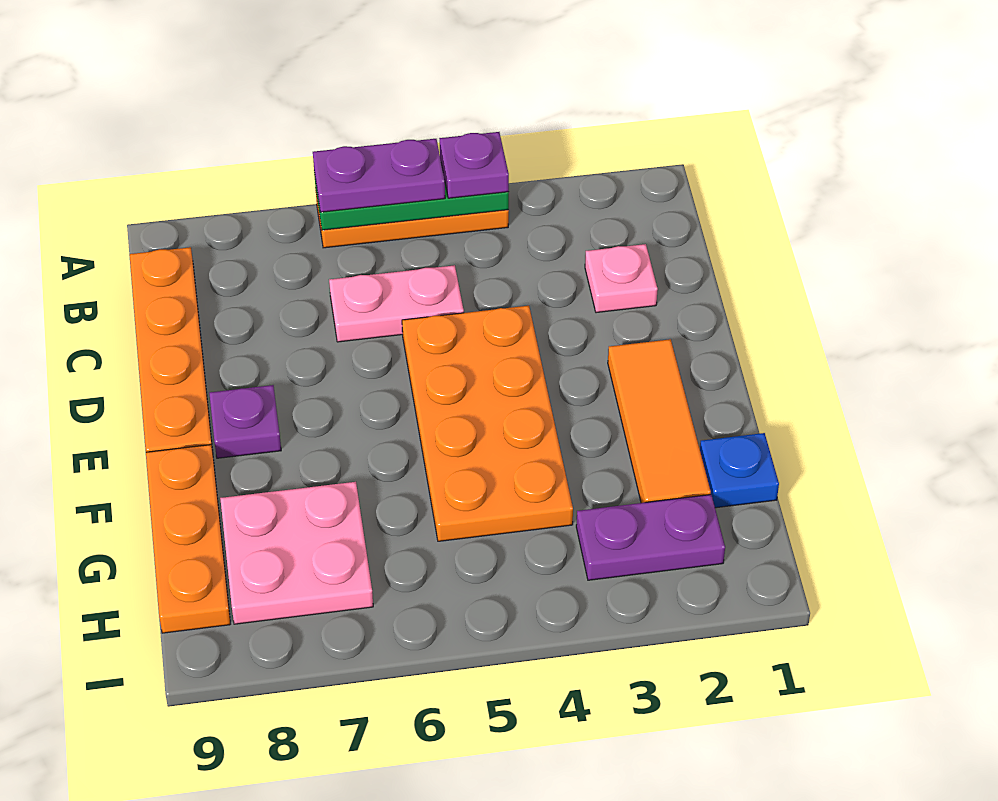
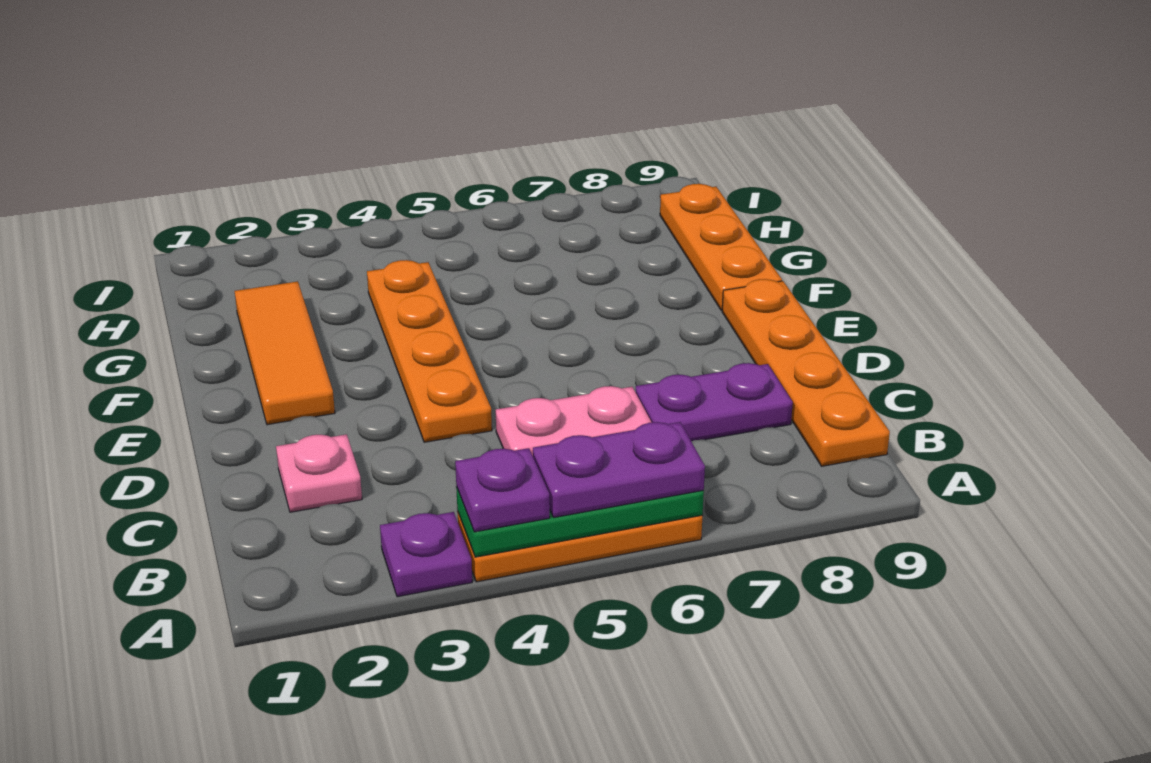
orange plate D4:G5 level 1 -> orange plate D4:G4 level 1
purple plate E8 level 1 -> purple plate A3 level 1
blue plate G1 level 1 -> none
pink plate G7:H8 level 1 -> none
purple plate H2:H3 level 1 -> purple plate C7:C8 level 1

